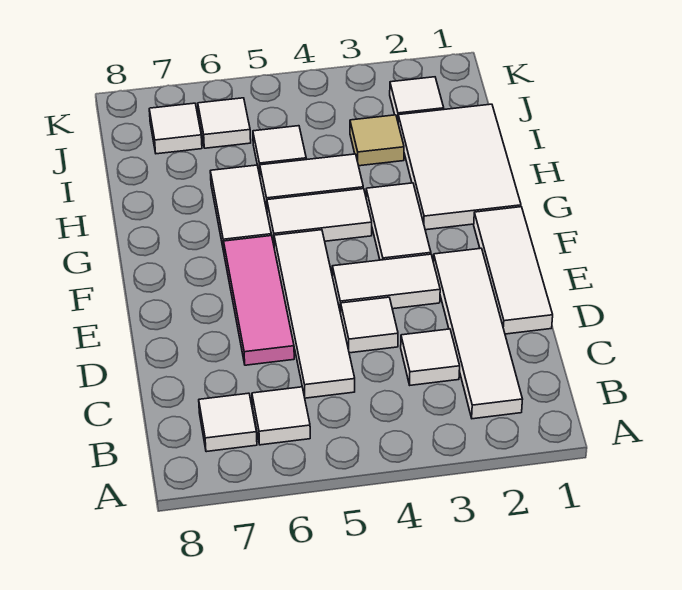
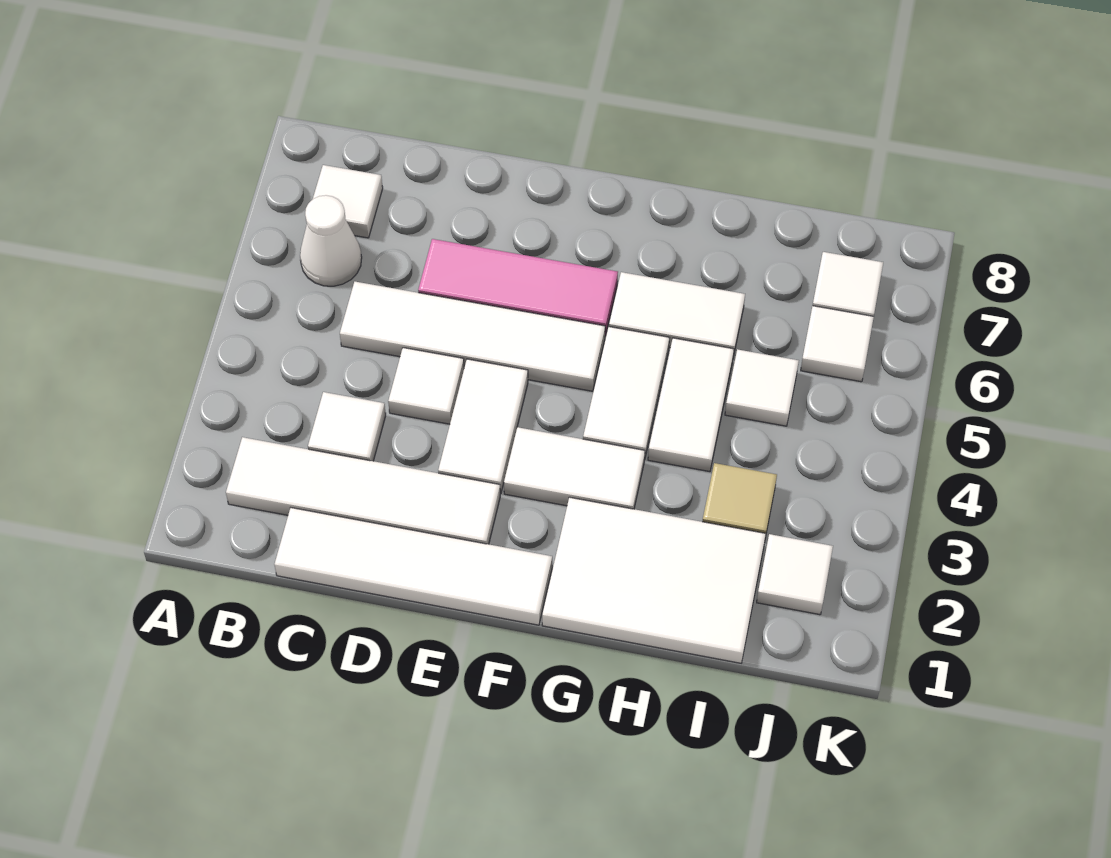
white tile B6 level 1 -> white cone B6 level 1
white tile D1:F1 level 1 -> white tile C1:F1 level 1

